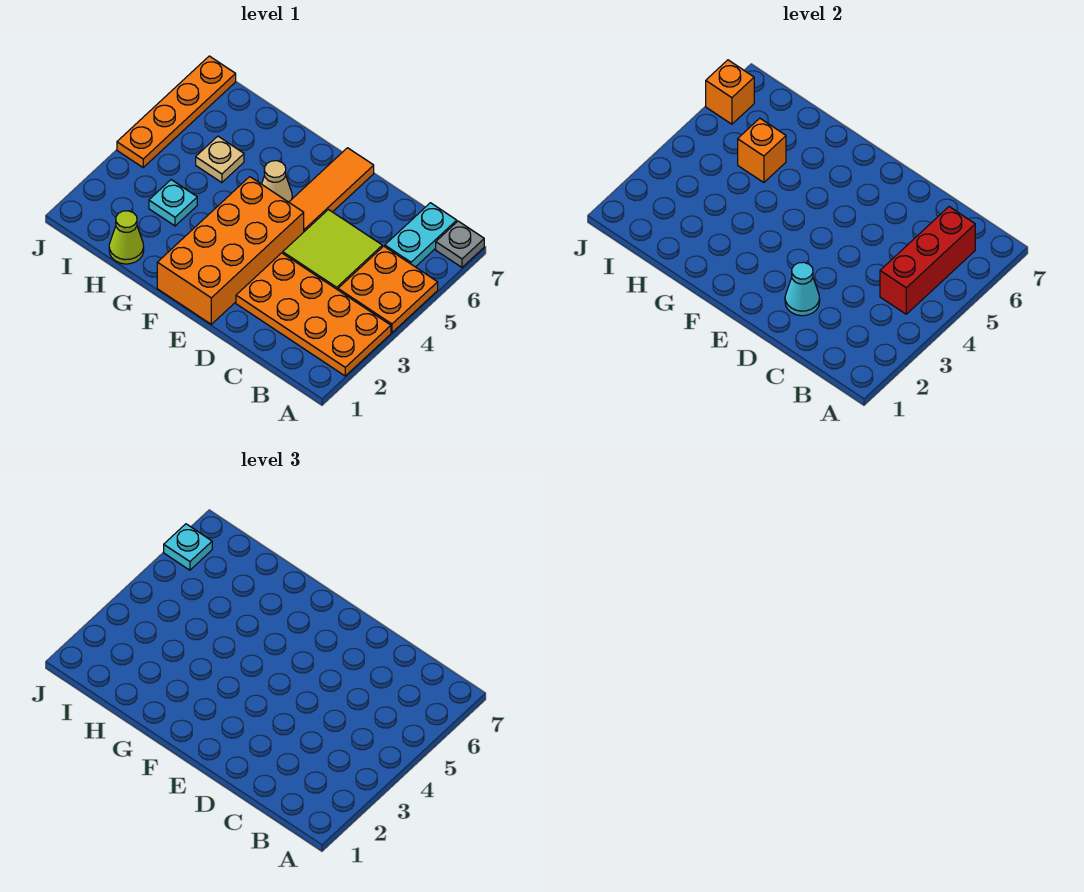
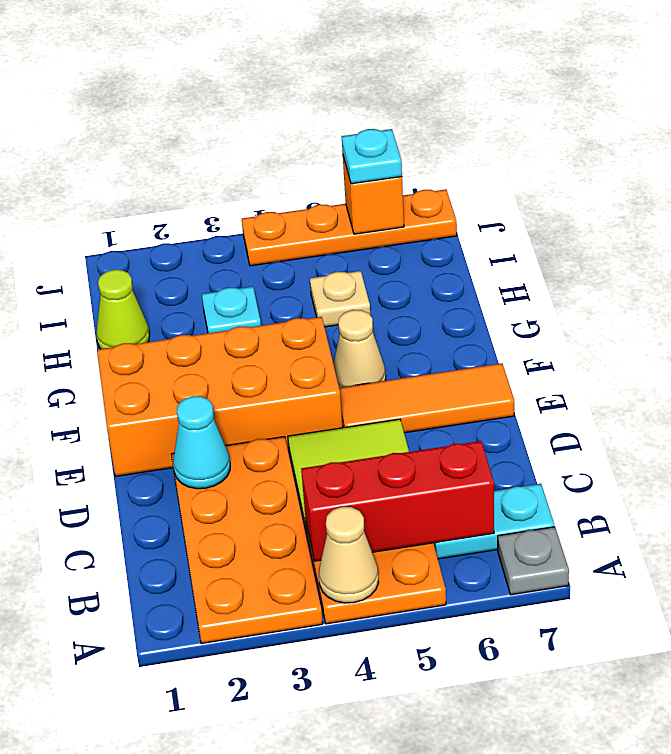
none -> tan cone A4 level 2
orange brick H5 level 2 -> none

